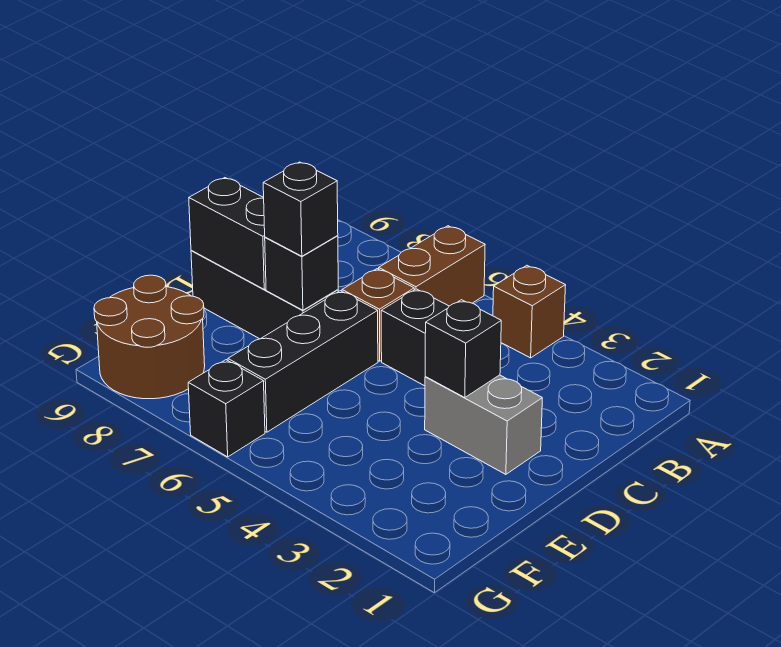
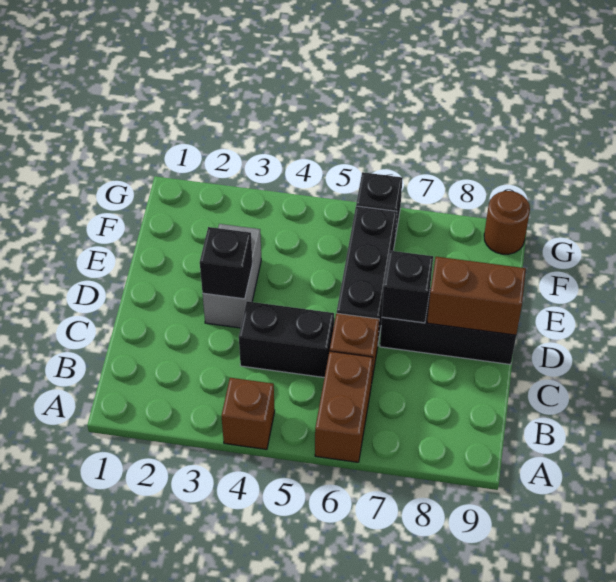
grey brick D2:D3 level 1 -> grey brick D3:E3 level 1
black brick D7 level 3 -> none
black brick D8:D9 level 2 -> brown brick D8:D9 level 2
brown round brick F8:G9 level 1 -> brown round brick G9 level 1

